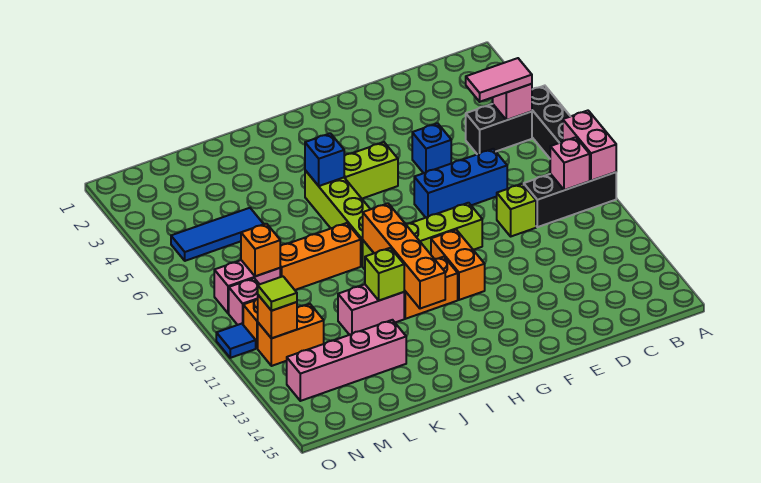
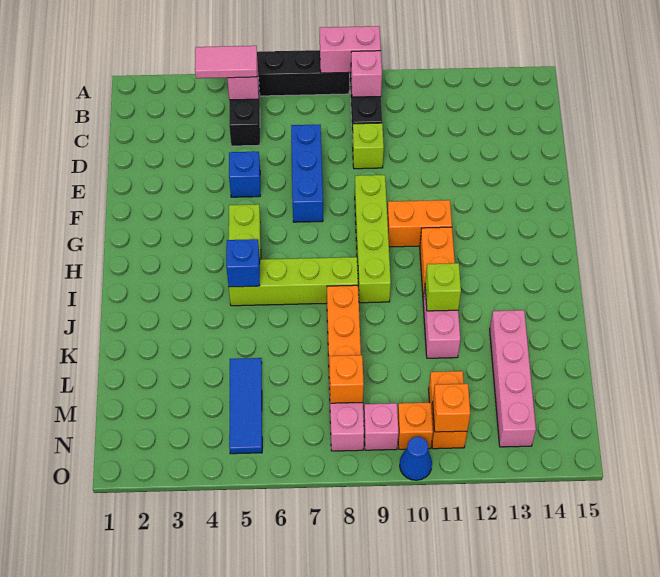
pink tile B5:C5 level 3 -> pink tile B4:B5 level 3
orange brick I9:I12 level 2 -> none
lime tile N11 level 3 -> none
blue tile O10 level 1 -> blue cone O10 level 1

